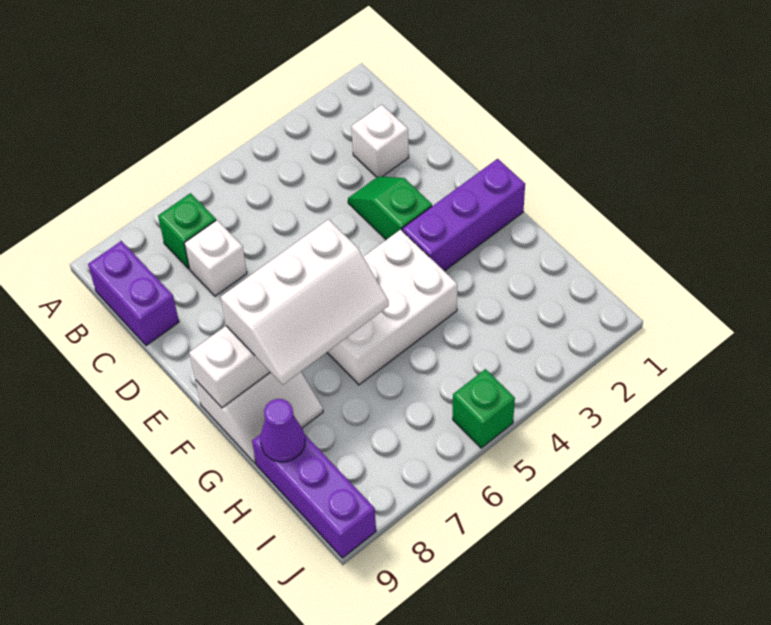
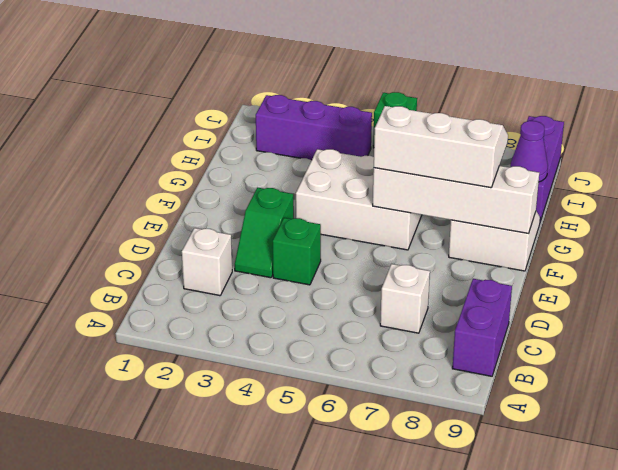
green brick B7 level 1 -> green brick D4 level 1
purple brick F1:F3 level 1 -> purple brick I2:I4 level 1

